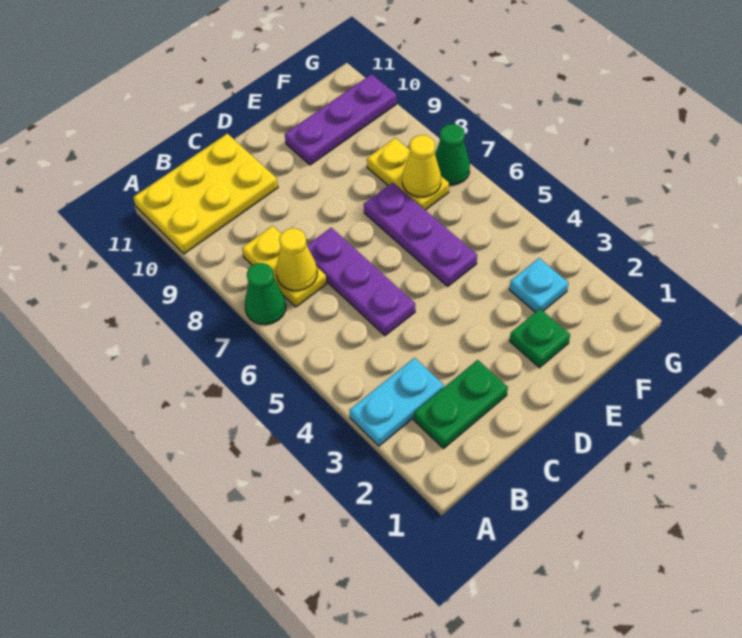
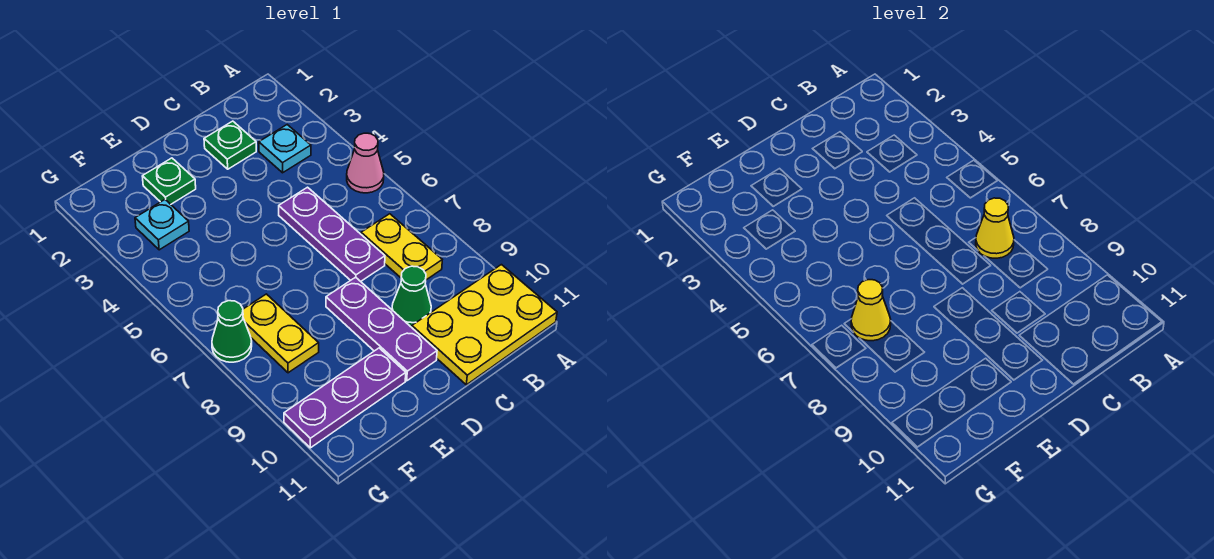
cyan plate A3:B3 level 1 -> cyan plate B3 level 1
none -> pink cone A5 level 1
green cone A7 level 1 -> green cone C9 level 1
green plate B2:C2 level 1 -> green plate C2 level 1
purple plate E5:E7 level 1 -> purple plate D8:D10 level 1

